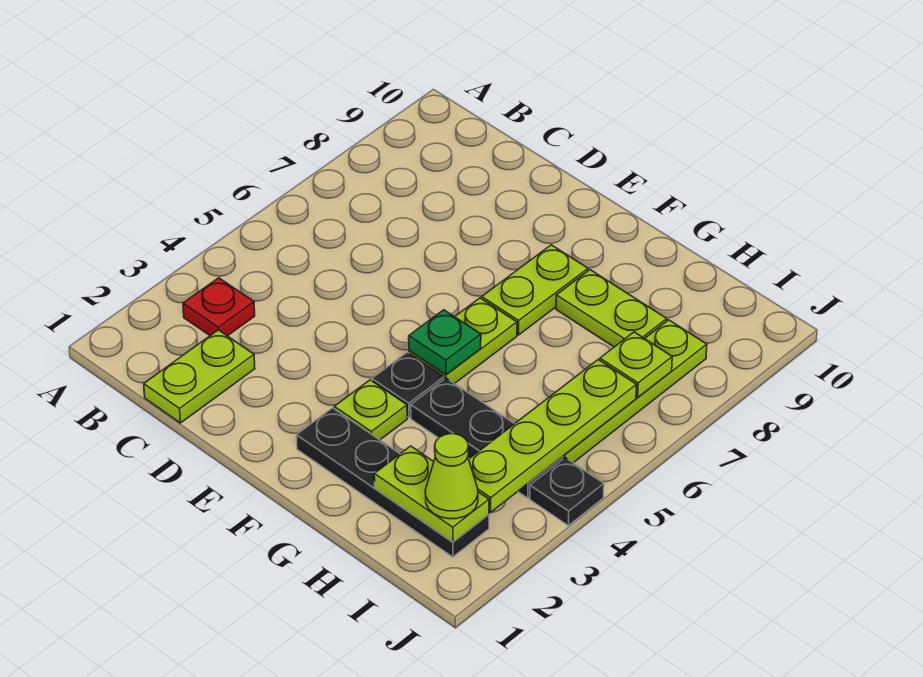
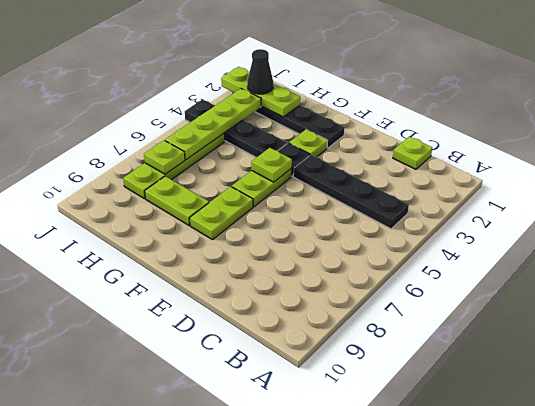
red plate B3 level 1 -> none
none -> black plate B4:E4 level 1
lime plate C1:C2 level 1 -> lime plate C1 level 1
green plate F5 level 2 -> lime plate F5 level 2
lime plate H2:I2 level 2 -> lime plate H2:J2 level 2
lime cone I2 level 3 -> black cone I2 level 3

